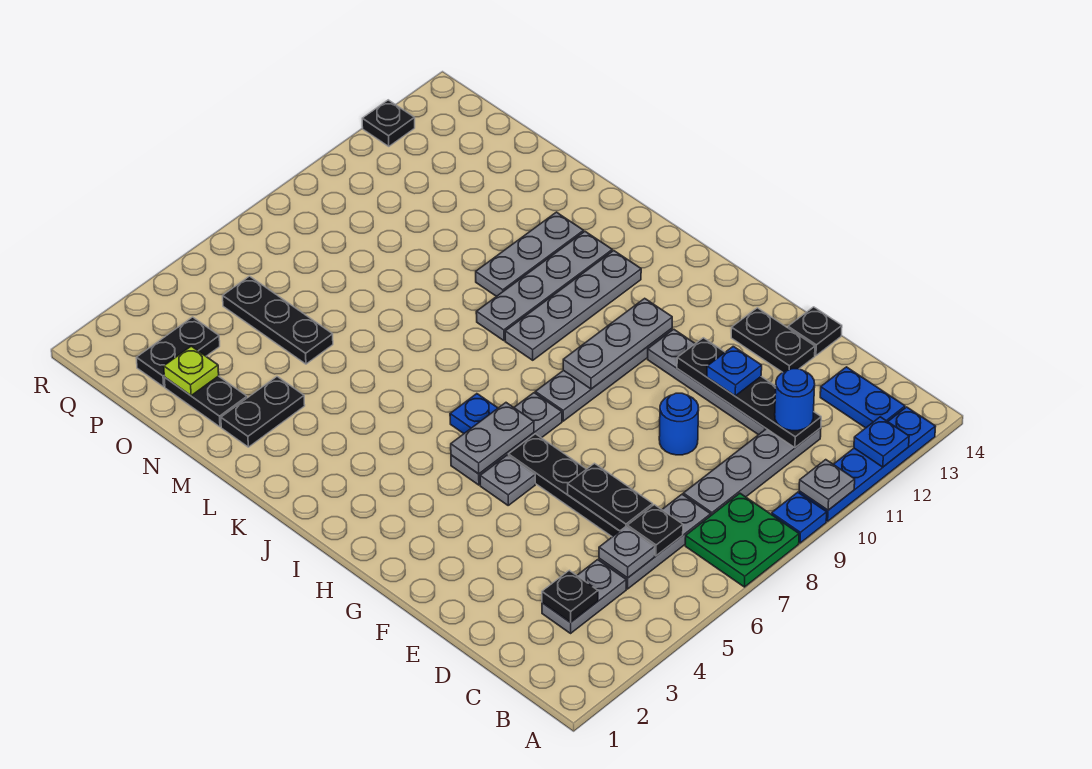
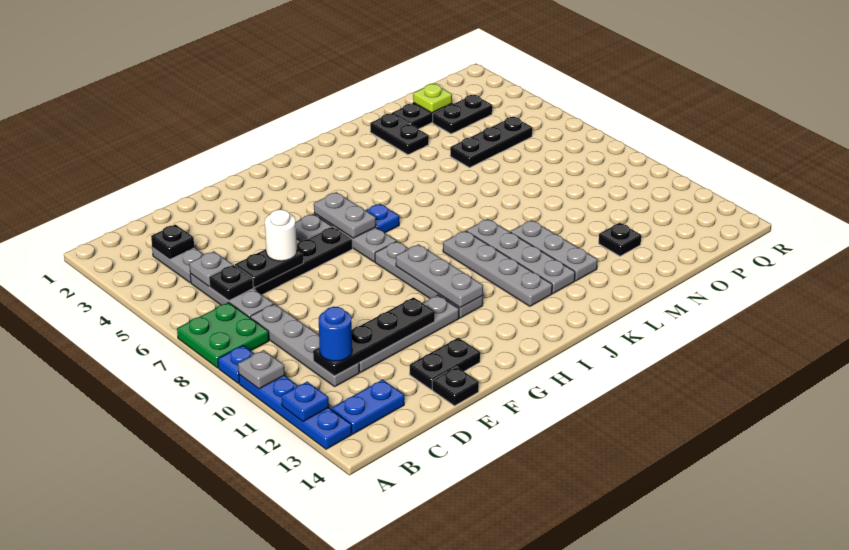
none -> white round brick E6 level 3
blue round brick E9 level 1 -> none
blue plate E11 level 3 -> none
black plate P2:P3 level 1 -> black plate O3:P3 level 1
black plate R12 level 1 -> black plate N12 level 1

